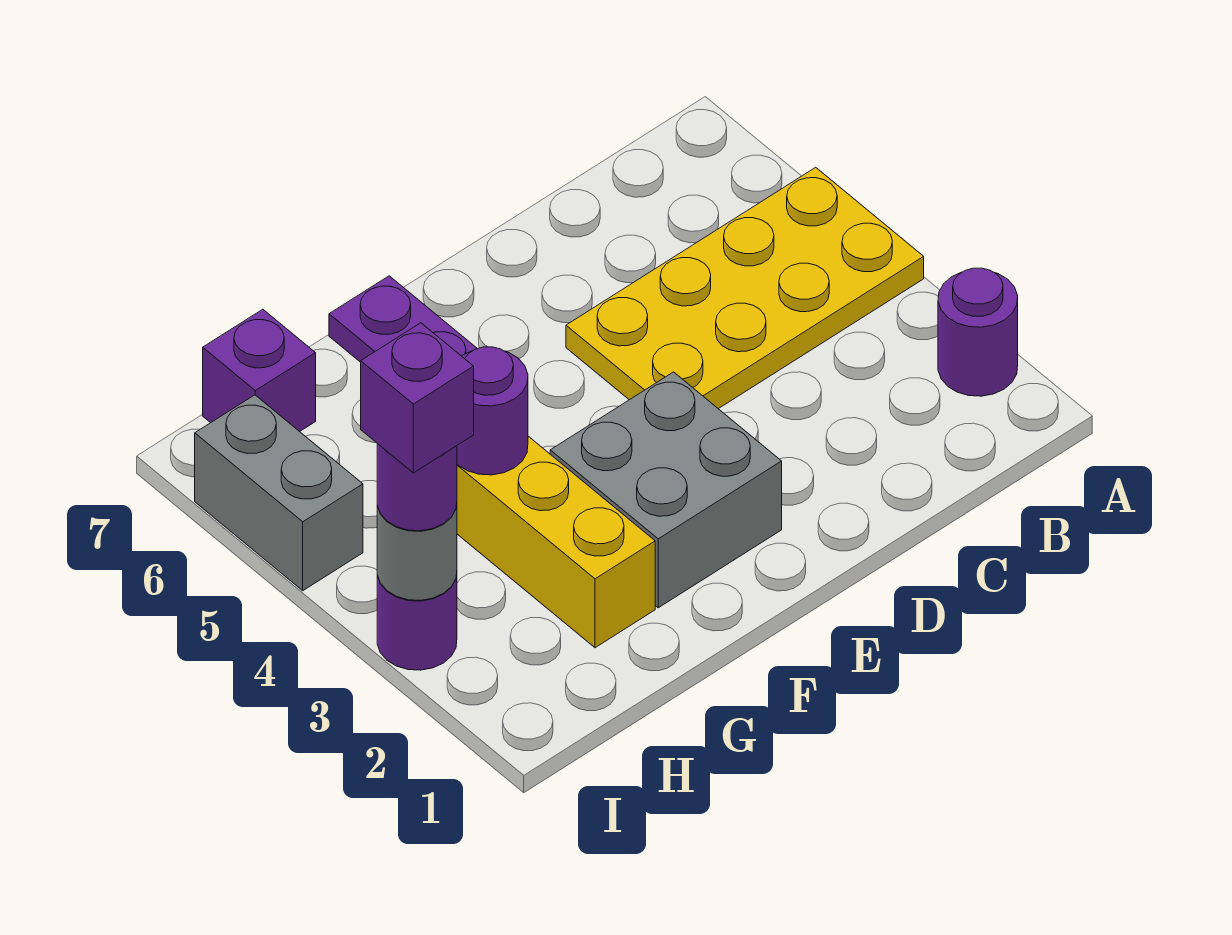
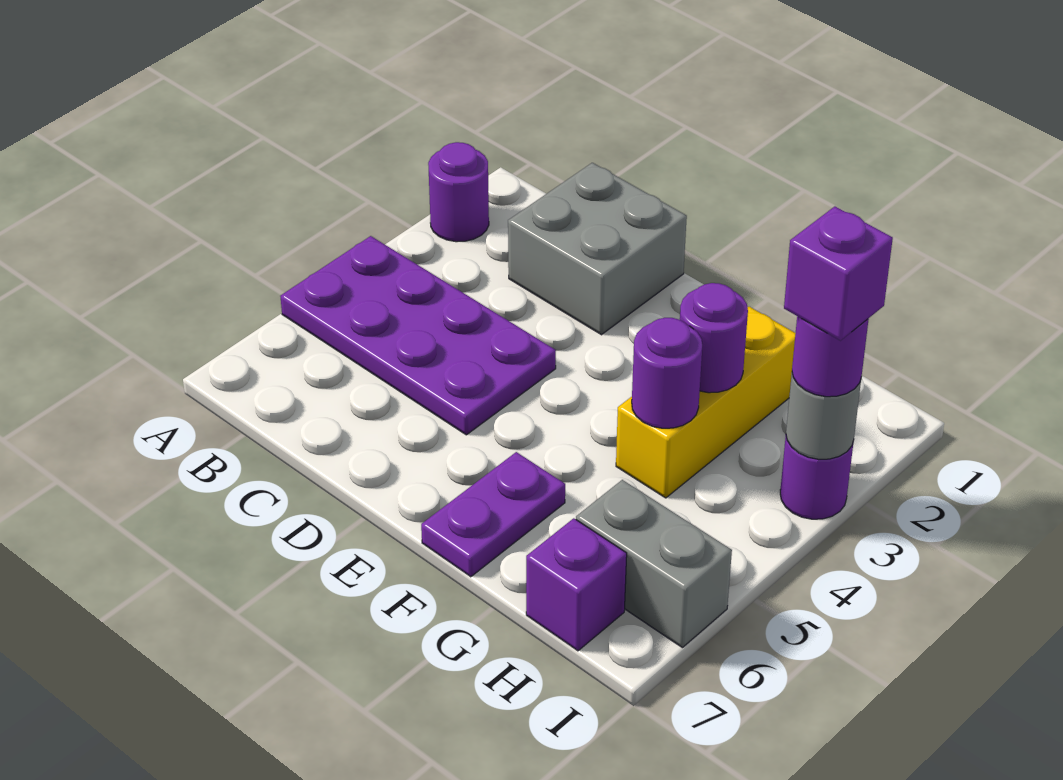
yellow plate A4:D5 level 1 -> purple plate A4:D5 level 1
grey brick E2:F3 level 1 -> grey brick C1:D2 level 1
none -> purple round brick G3 level 2
grey brick I5:I6 level 1 -> grey brick H6:I6 level 1

